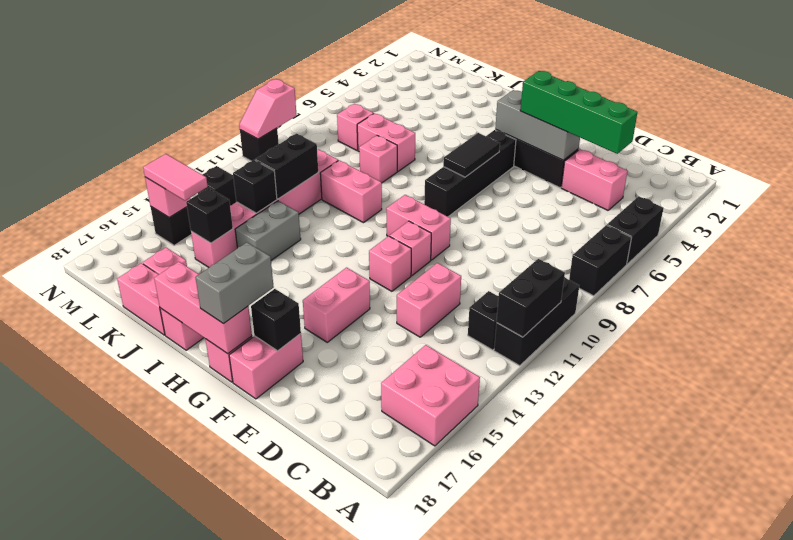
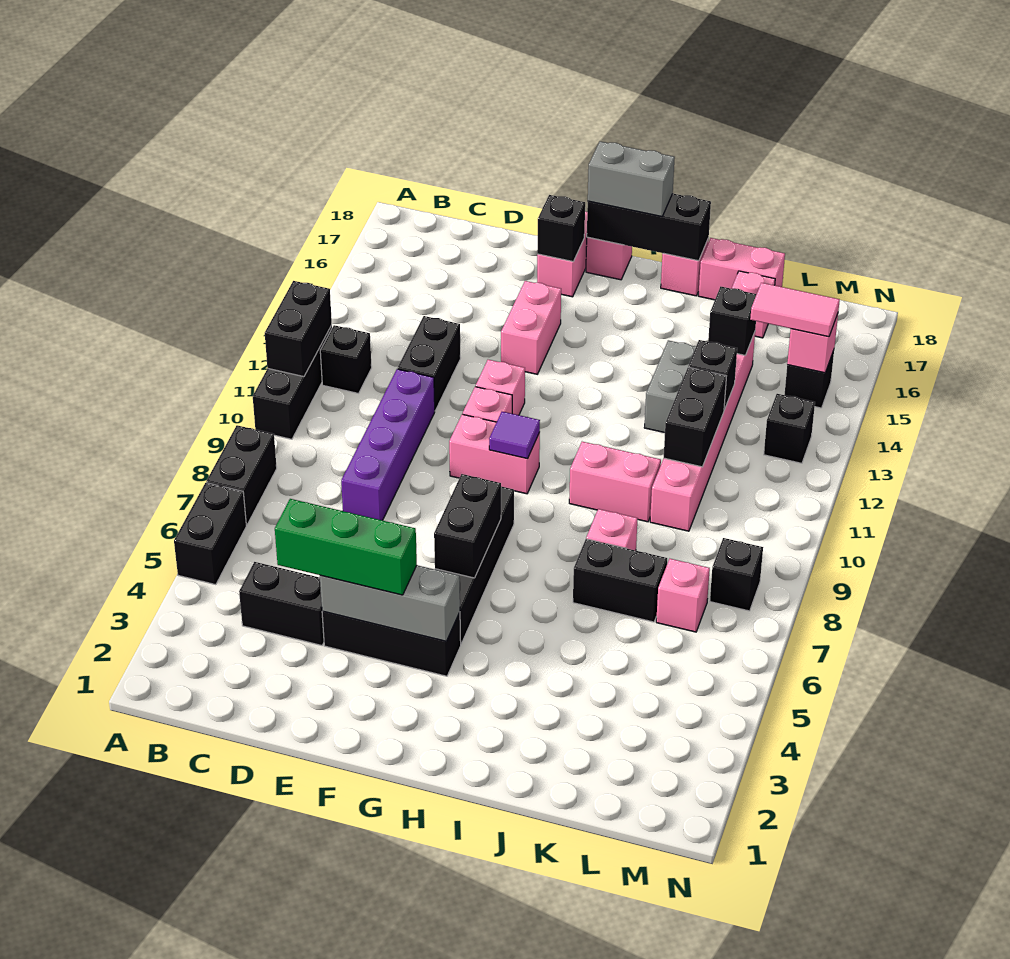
pink brick A15:B16 level 1 -> none
pink brick C4:D4 level 1 -> black brick C4:D4 level 1
green brick C4:F4 level 3 -> green brick D4:F4 level 3
none -> purple brick D8:D11 level 1
pink brick D12:D13 level 1 -> black brick D12:D13 level 1
black tile G6:G7 level 2 -> black brick G6:G7 level 2
none -> purple tile G10 level 2
grey brick G17:G18 level 3 -> grey brick G18:H18 level 3
pink brick G18:I18 level 2 -> black brick G18:I18 level 2
pink brick J7:K7 level 1 -> black brick J7:K7 level 1
pink slope N9:N10 level 2 top 9 -> none
black brick N10 level 1 -> black brick M8 level 1

